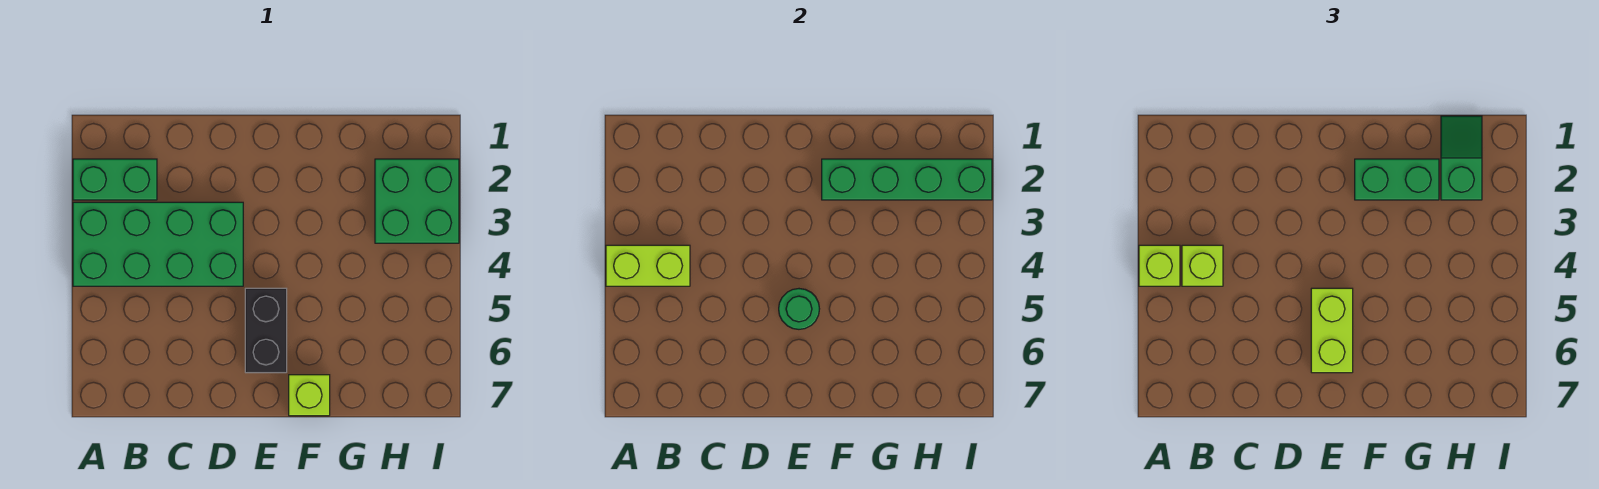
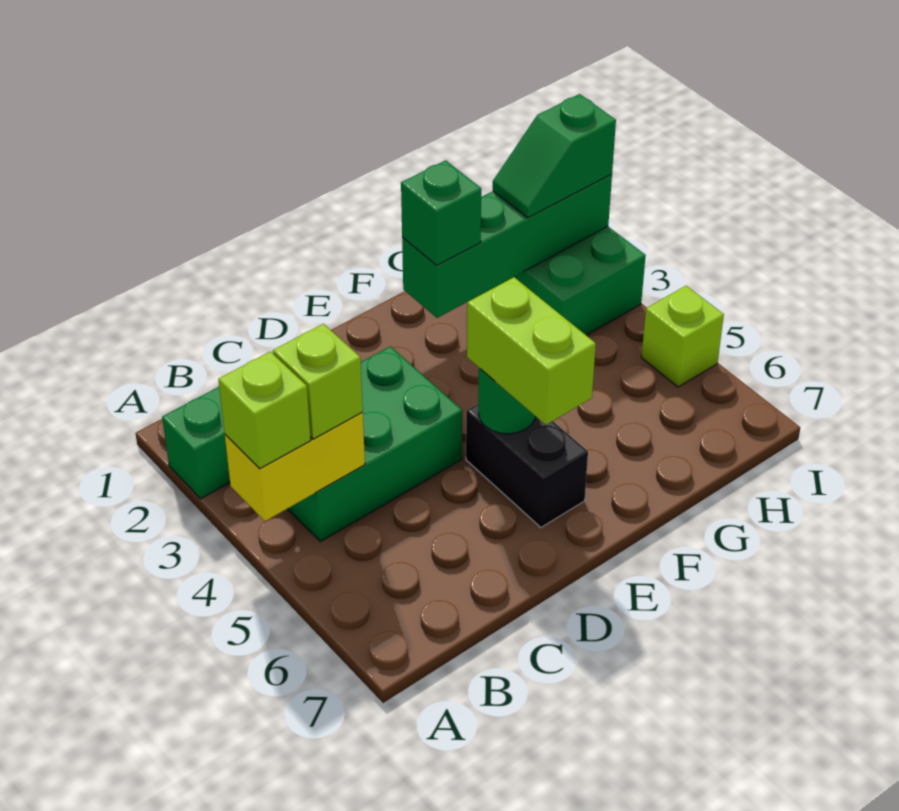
green brick A3:D4 level 1 -> green brick B3:D4 level 1
lime brick A4:B4 level 2 -> yellow brick A4:B4 level 2
green brick F2:G2 level 3 -> green brick F2 level 3
lime brick F7 level 1 -> lime brick I5 level 1
green slope H1:H2 level 3 top 2 -> green slope H2:I2 level 3 top I

